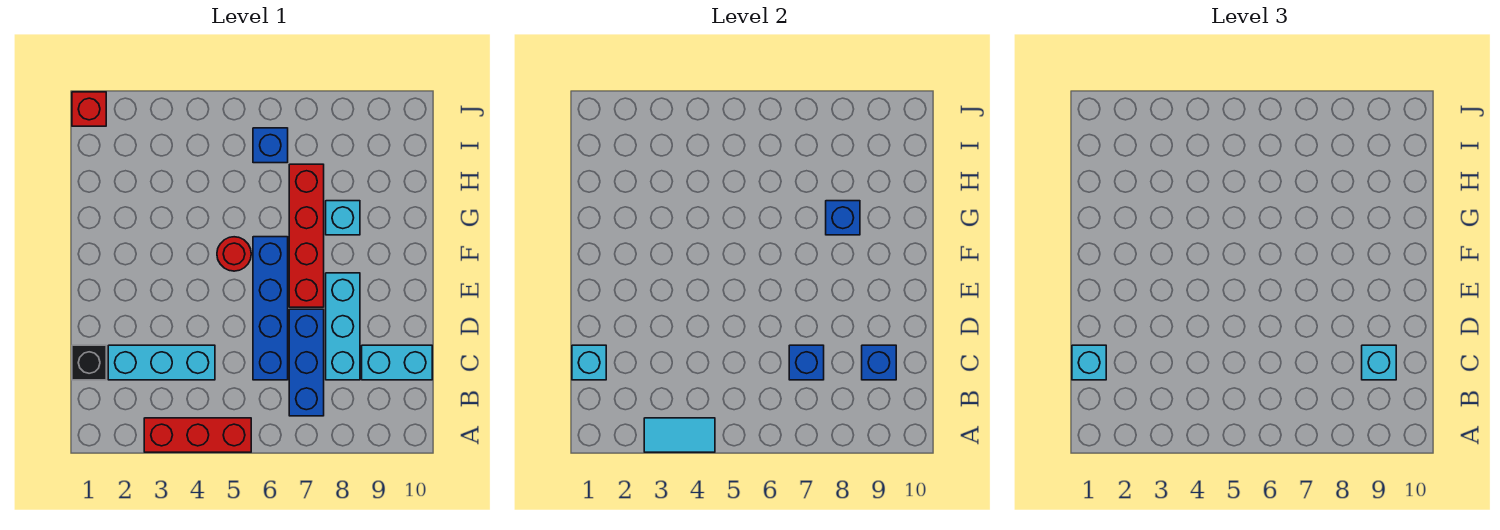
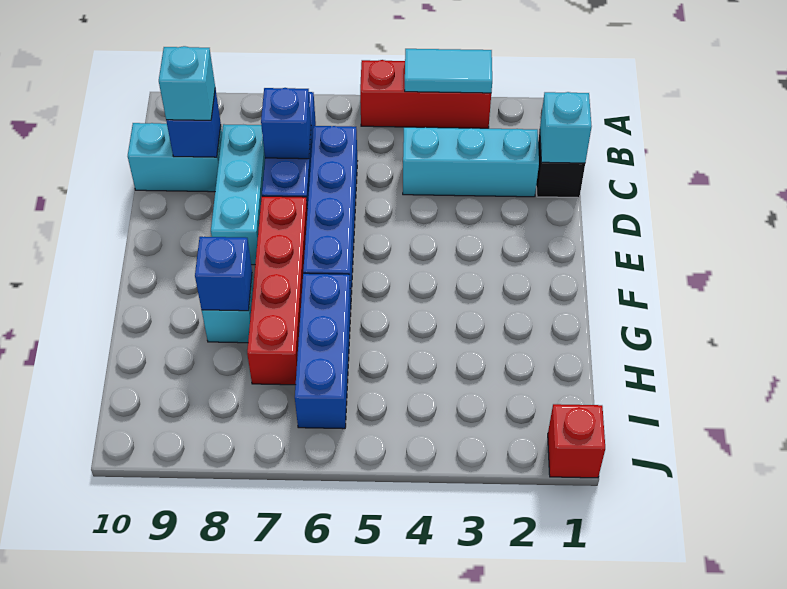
cyan brick C1 level 3 -> none
red round brick F5 level 1 -> none
blue brick I6 level 1 -> blue brick G6:I6 level 1

